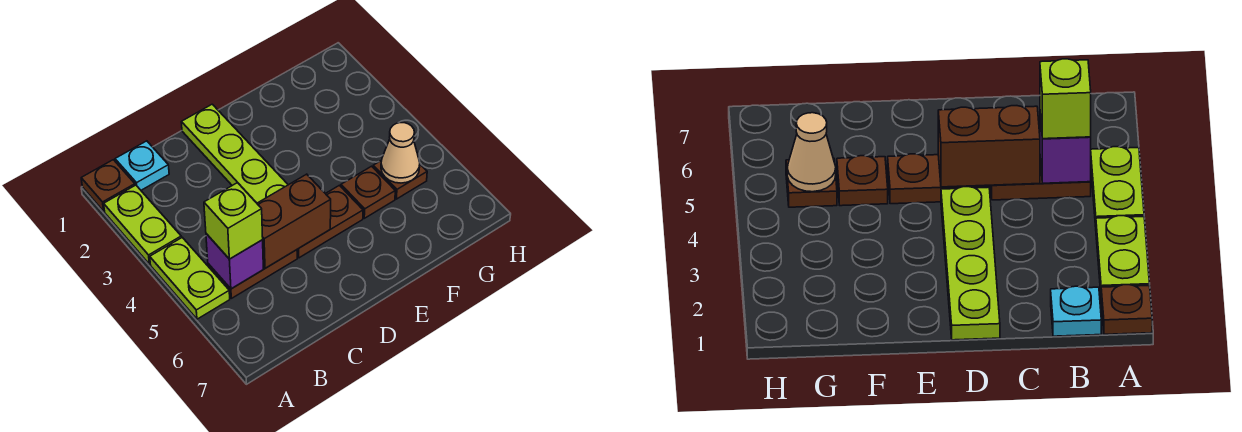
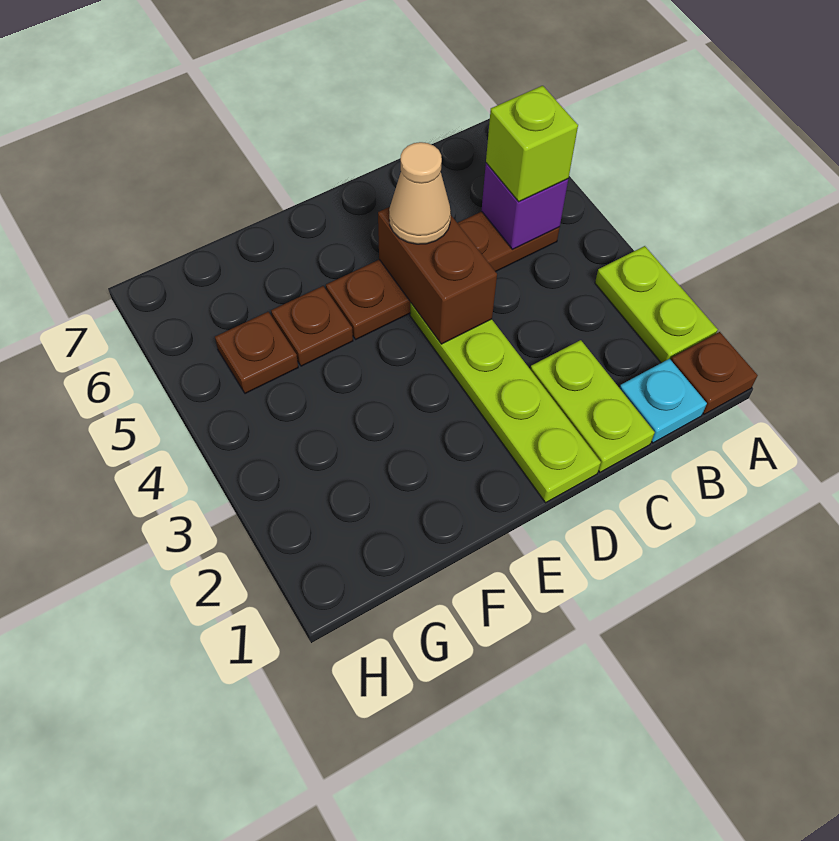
lime plate A4:A5 level 1 -> lime plate C1:C2 level 1
brown brick C5:D5 level 2 -> brown brick D4:D5 level 2
tan cone G5 level 2 -> tan cone D5 level 3

